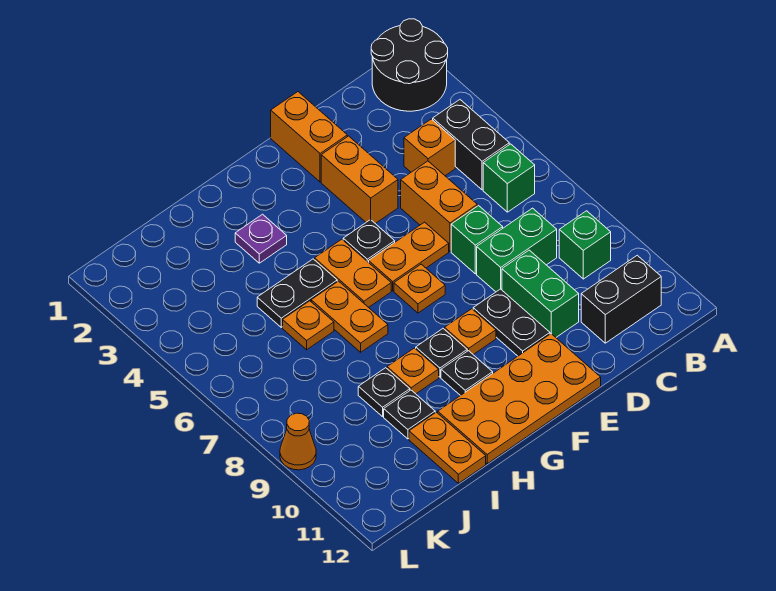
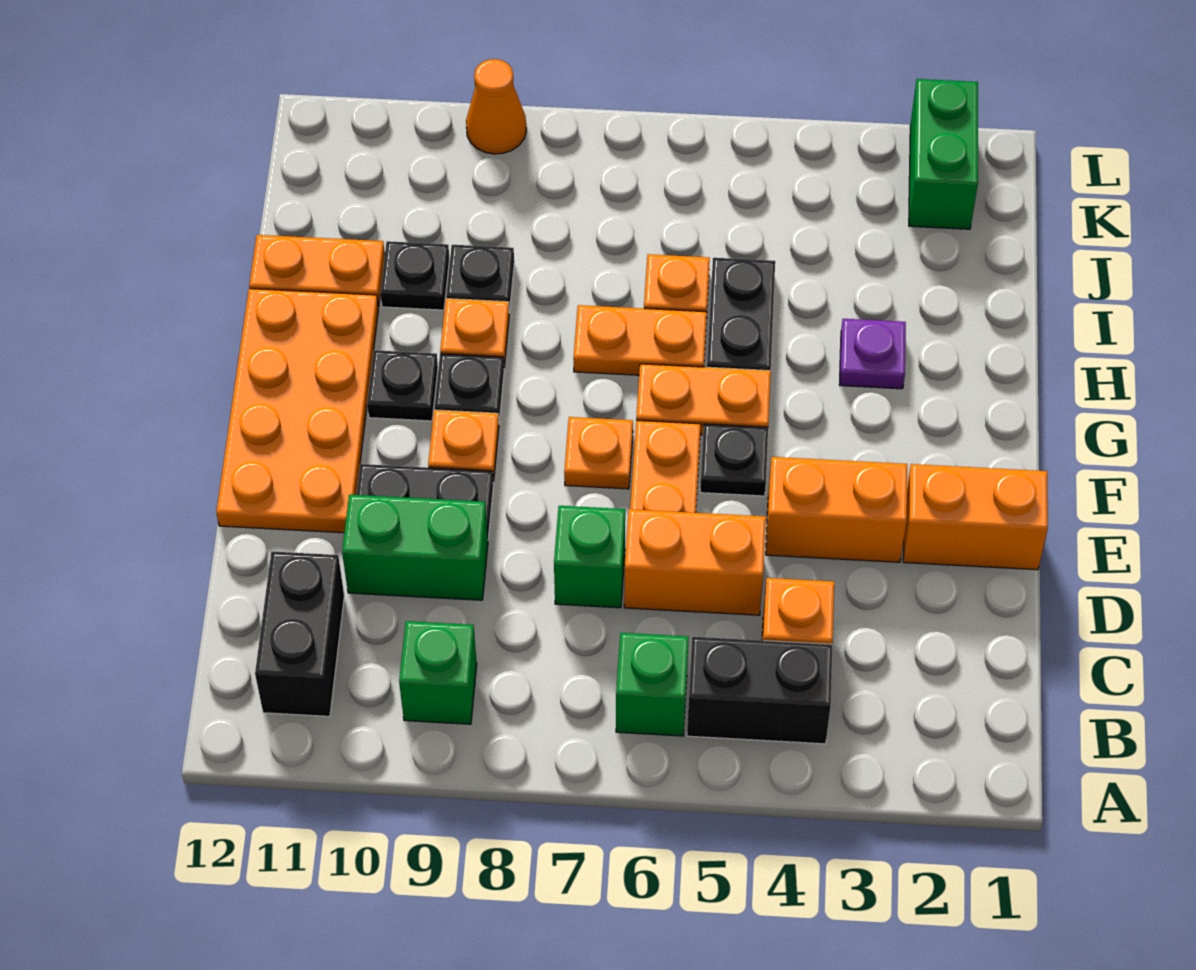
black round brick A1:B2 level 1 -> none
green brick C8:D8 level 1 -> green brick K2:L2 level 1

